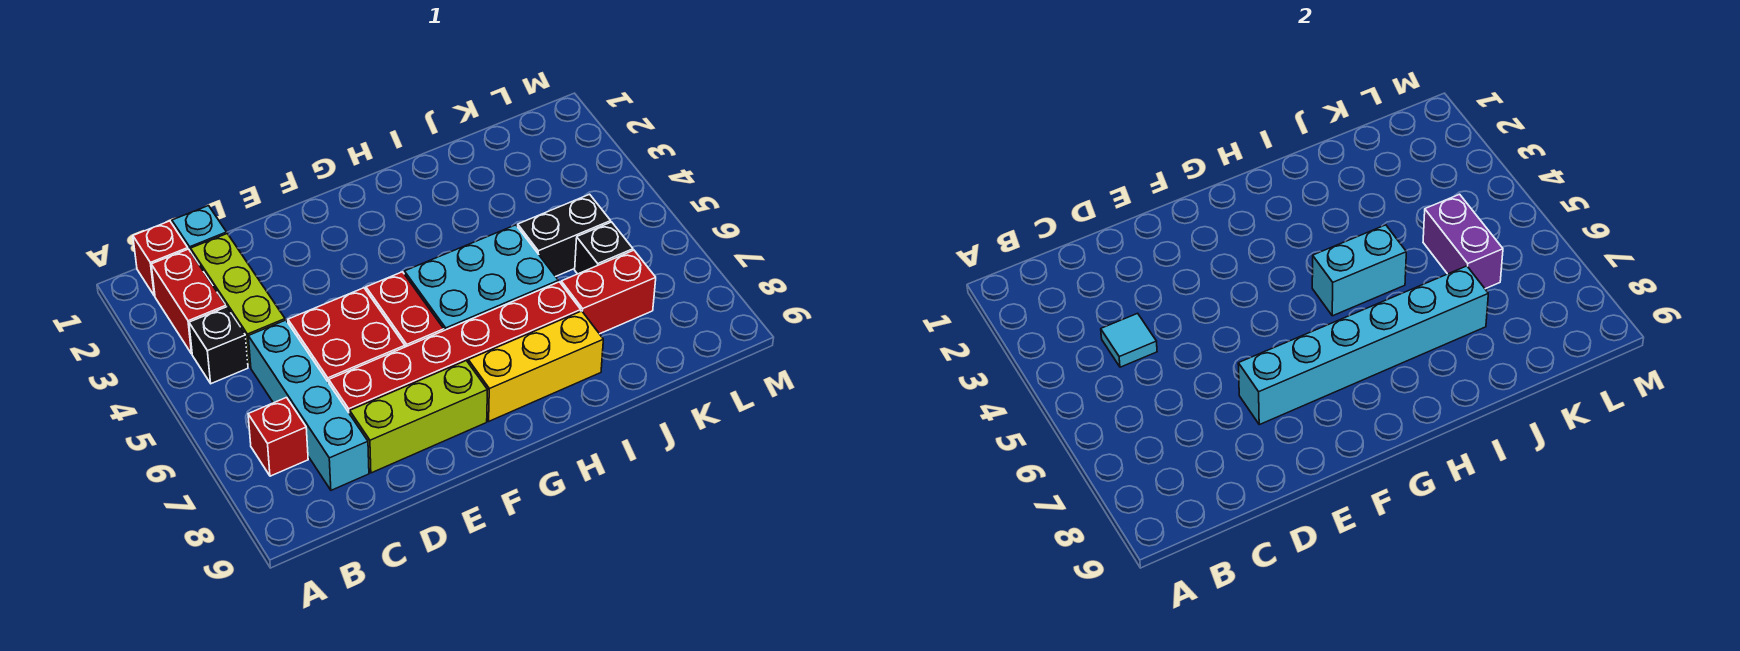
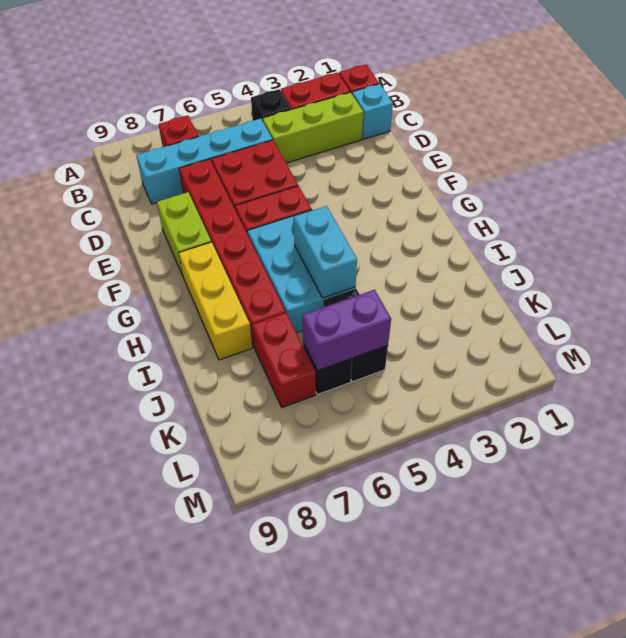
cyan tile C4 level 2 -> none
lime brick D8:F8 level 1 -> lime brick E8:F8 level 1
cyan brick E7:J7 level 2 -> none

